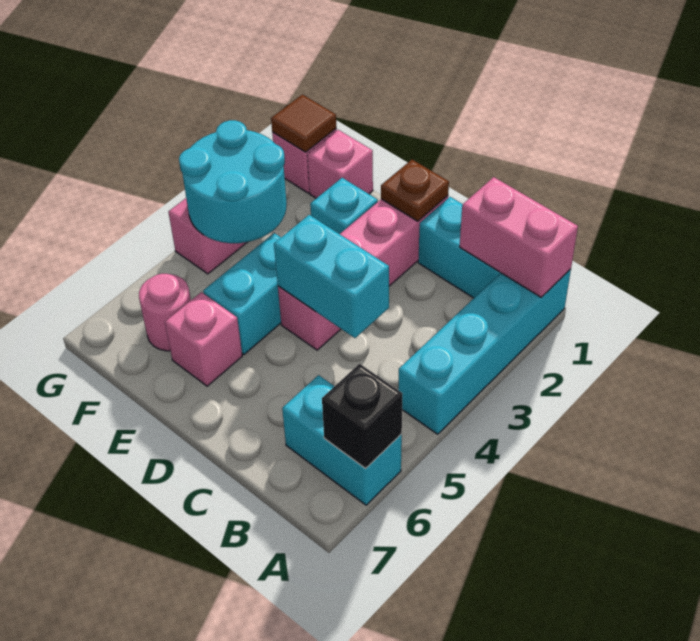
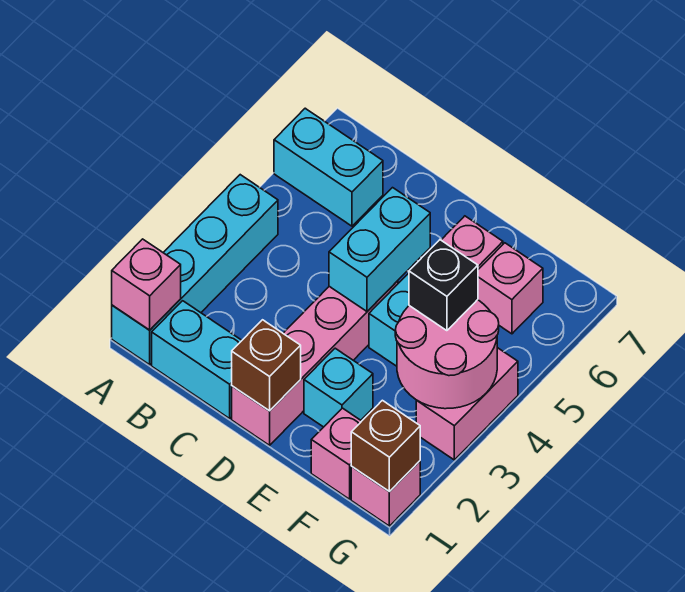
pink brick A1:B1 level 2 -> pink brick A1 level 2
black brick A6 level 2 -> black brick F4 level 3
cyan brick C4:D4 level 2 -> cyan brick D4:D5 level 2
brown plate D1 level 2 -> brown brick D1 level 2
cyan round brick F3:G4 level 2 -> pink round brick F3:G4 level 2
pink round brick F6 level 1 -> pink brick F6 level 1
brown tile G1 level 2 -> brown brick G1 level 2

